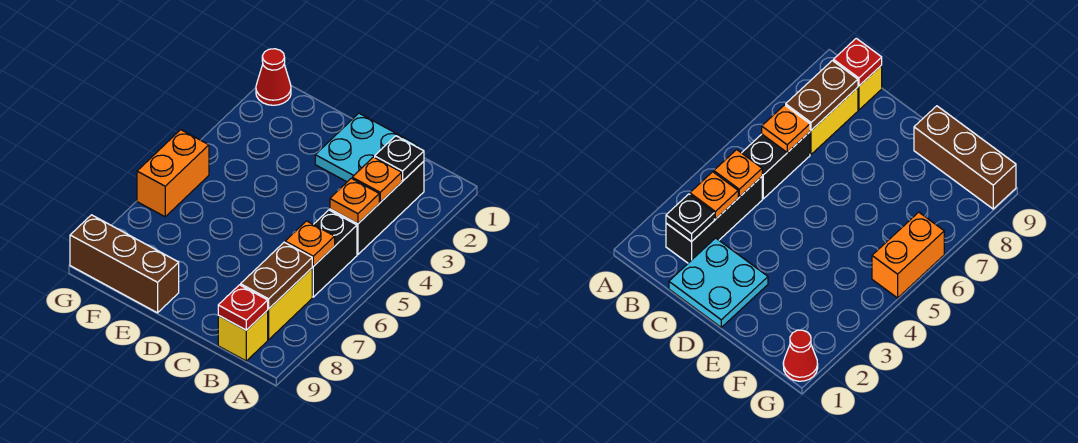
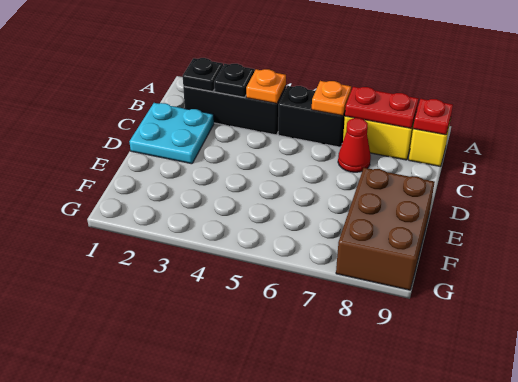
orange plate B3 level 2 -> black plate B3 level 2
brown plate B7:B8 level 2 -> red plate B7:B8 level 2
brown brick E9:G9 level 1 -> brown brick E8:G9 level 1
red cone G1 level 1 -> red cone C7 level 1
orange brick G5:G6 level 1 -> none

